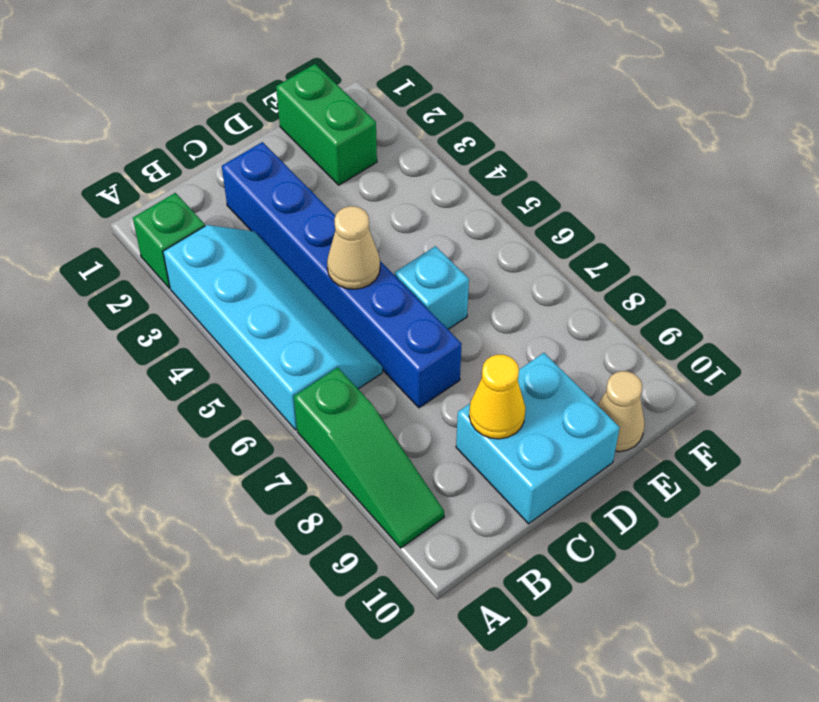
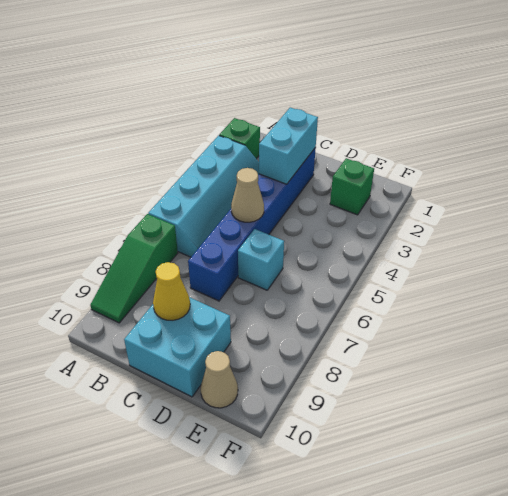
none -> cyan brick C2:C3 level 2
green brick E1:E2 level 1 -> green brick E2 level 1

